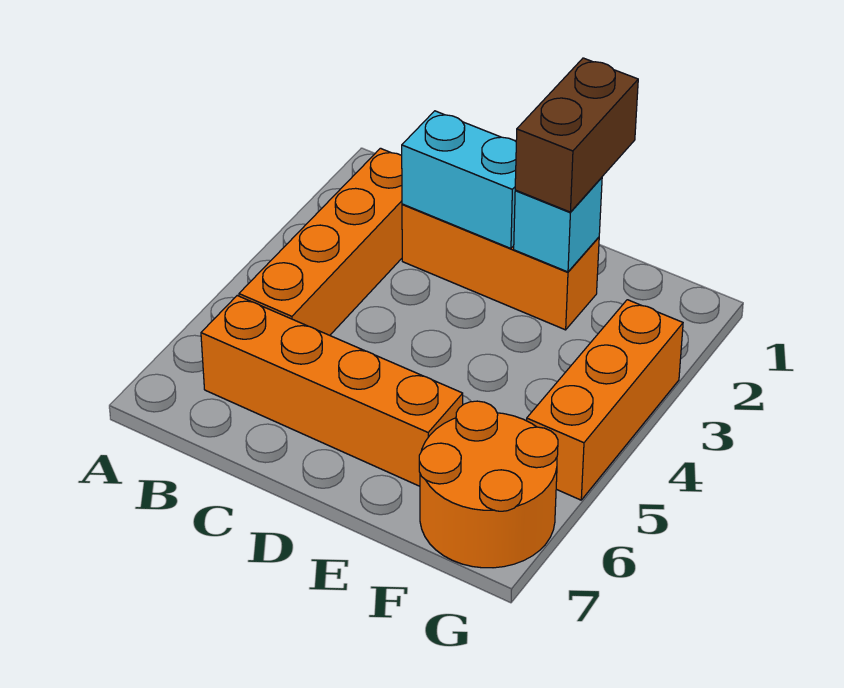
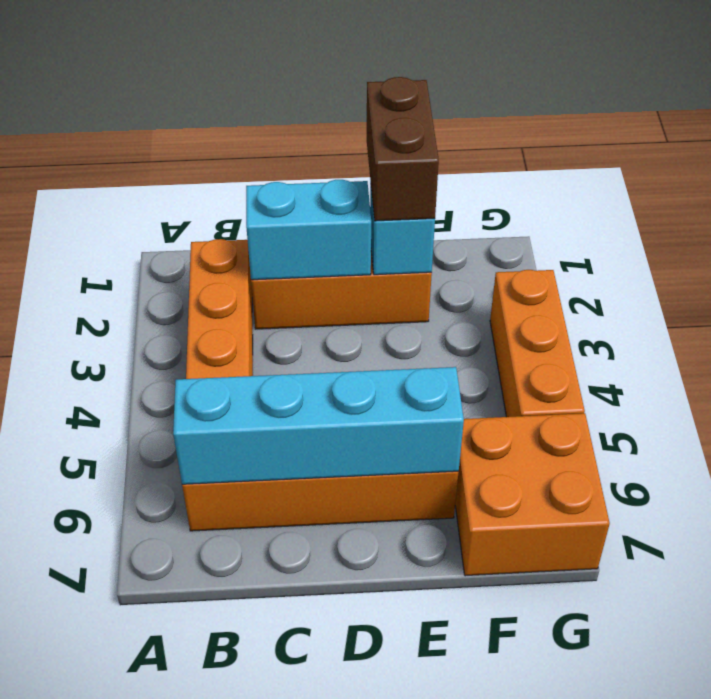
none -> cyan brick B6:E6 level 2
orange round brick F6:G7 level 1 -> orange brick F6:G7 level 1

